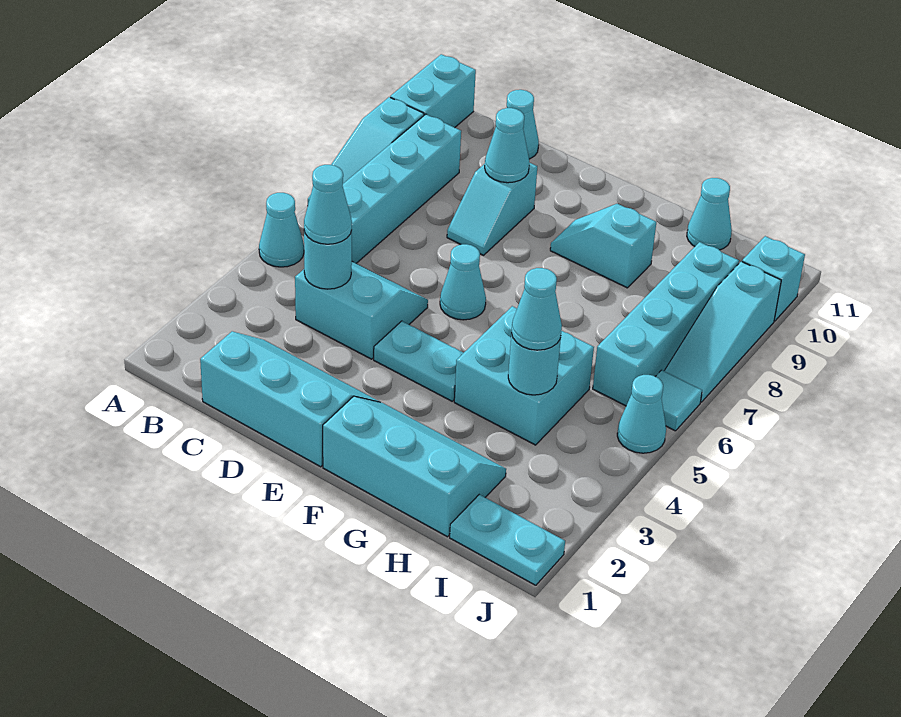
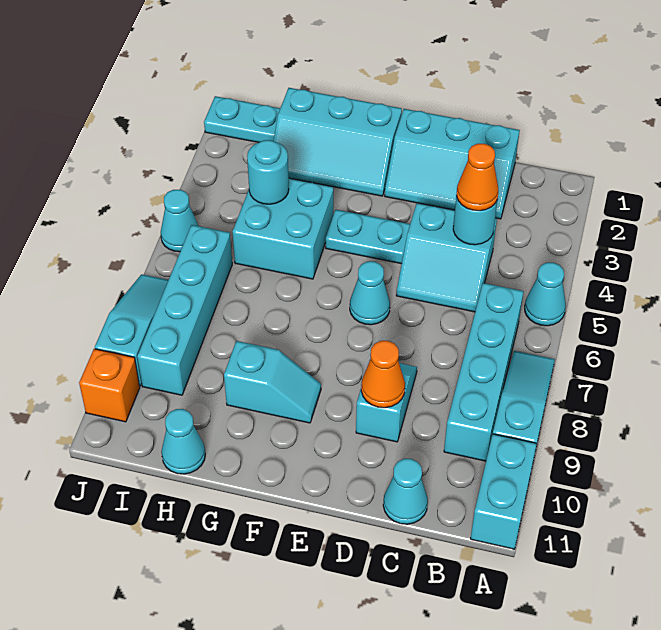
cyan cone C4 level 3 -> orange cone C4 level 3
cyan cone D9 level 2 -> orange cone D9 level 2
cyan cone H4 level 3 -> none
cyan tile J6 level 1 -> none
cyan brick J10 level 1 -> orange brick J10 level 1

